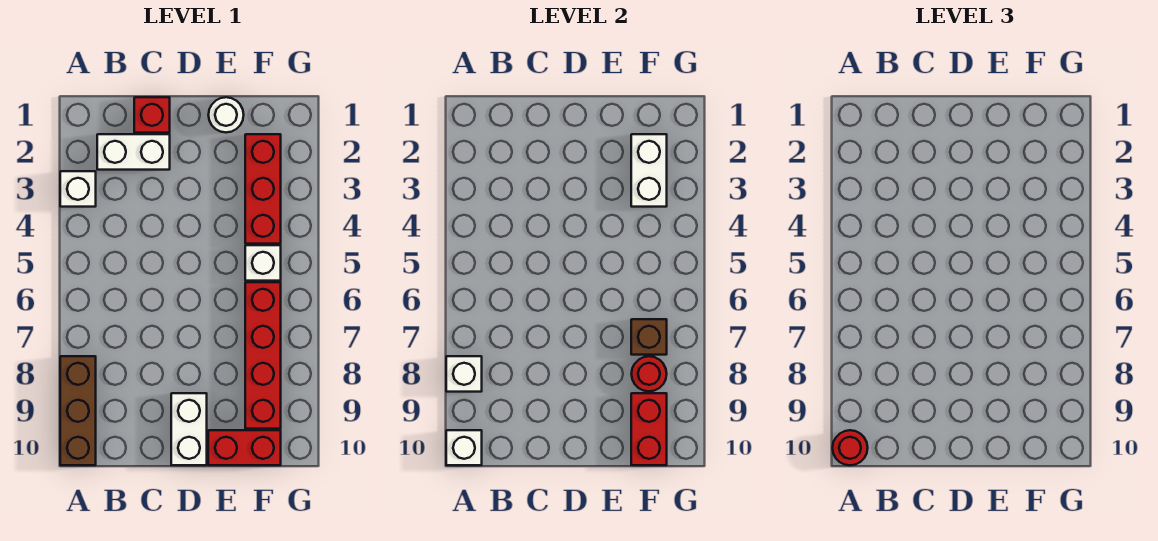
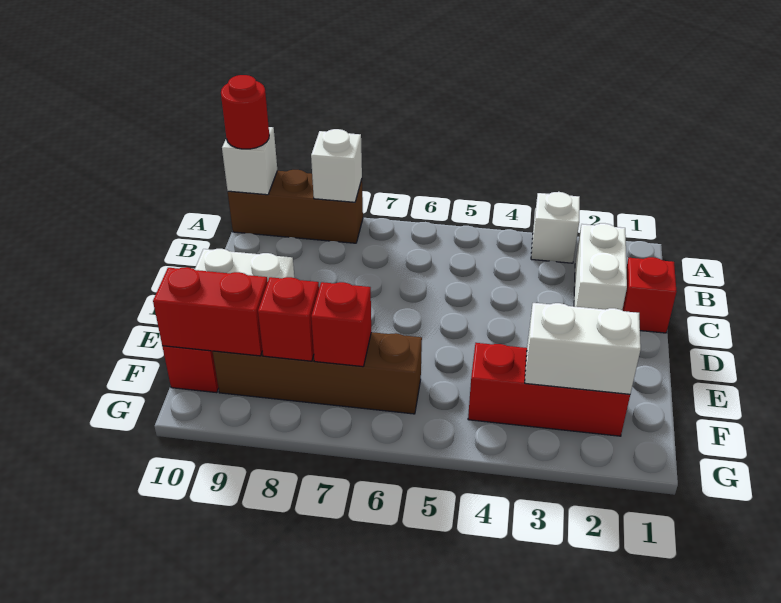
white round brick E1 level 1 -> none
white brick F5 level 1 -> none
red brick F6:F9 level 1 -> brown brick F6:F9 level 1
brown brick F7 level 2 -> red brick F7 level 2
red round brick F8 level 2 -> red brick F8 level 2

